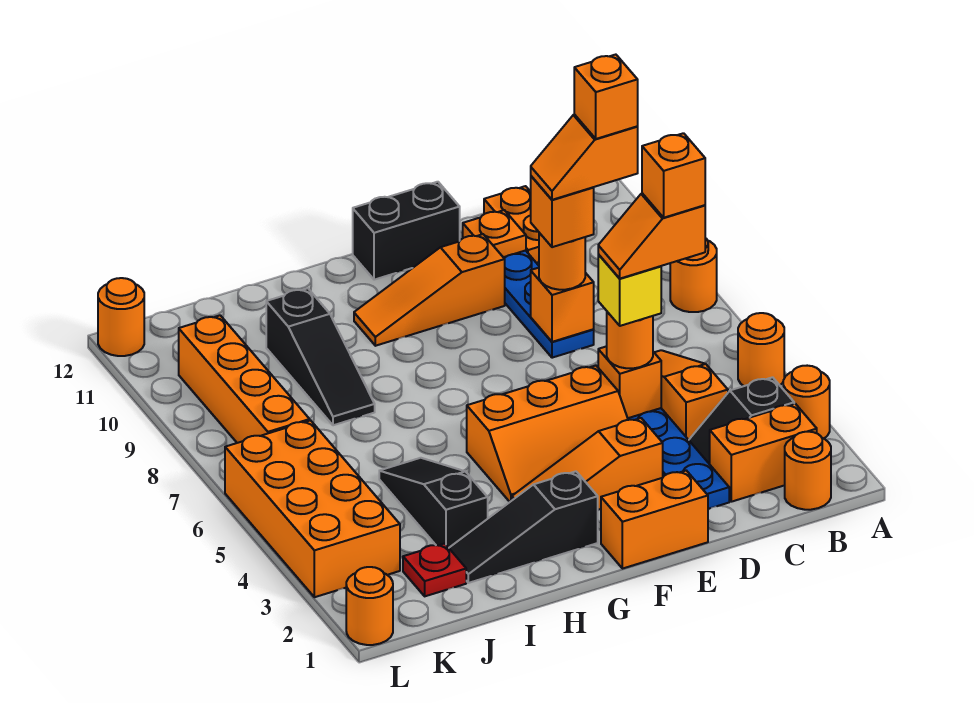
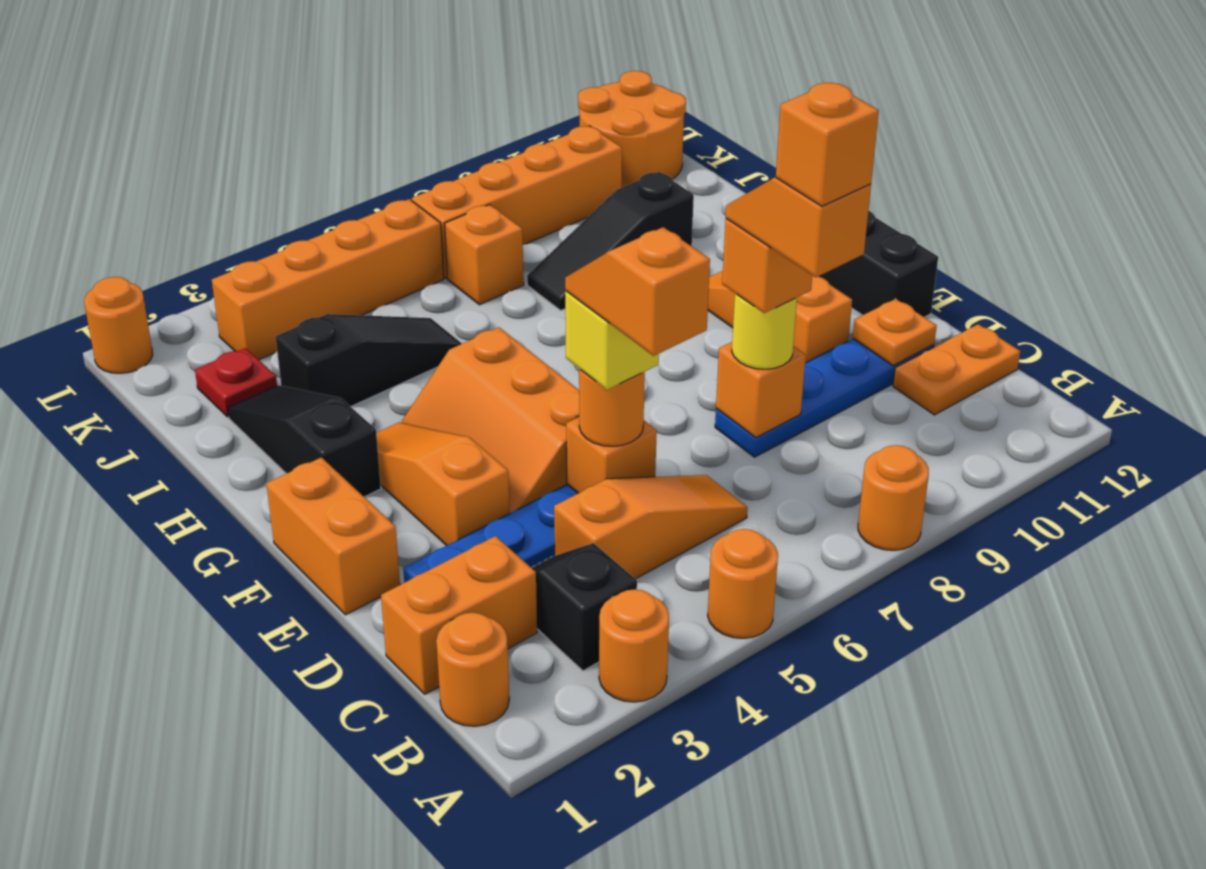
orange brick B2:C2 level 1 -> orange brick C1:C2 level 1
orange brick C5 level 6 -> orange brick J7 level 1
orange round brick D8 level 3 -> yellow round brick D8 level 3
orange brick K3:L6 level 1 -> orange brick K3:K6 level 1
orange round brick L12 level 1 -> orange round brick K11:L12 level 1

